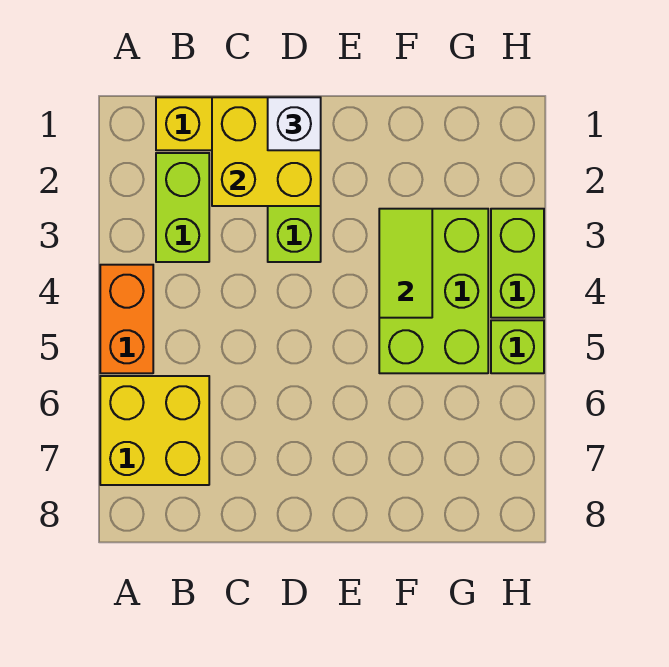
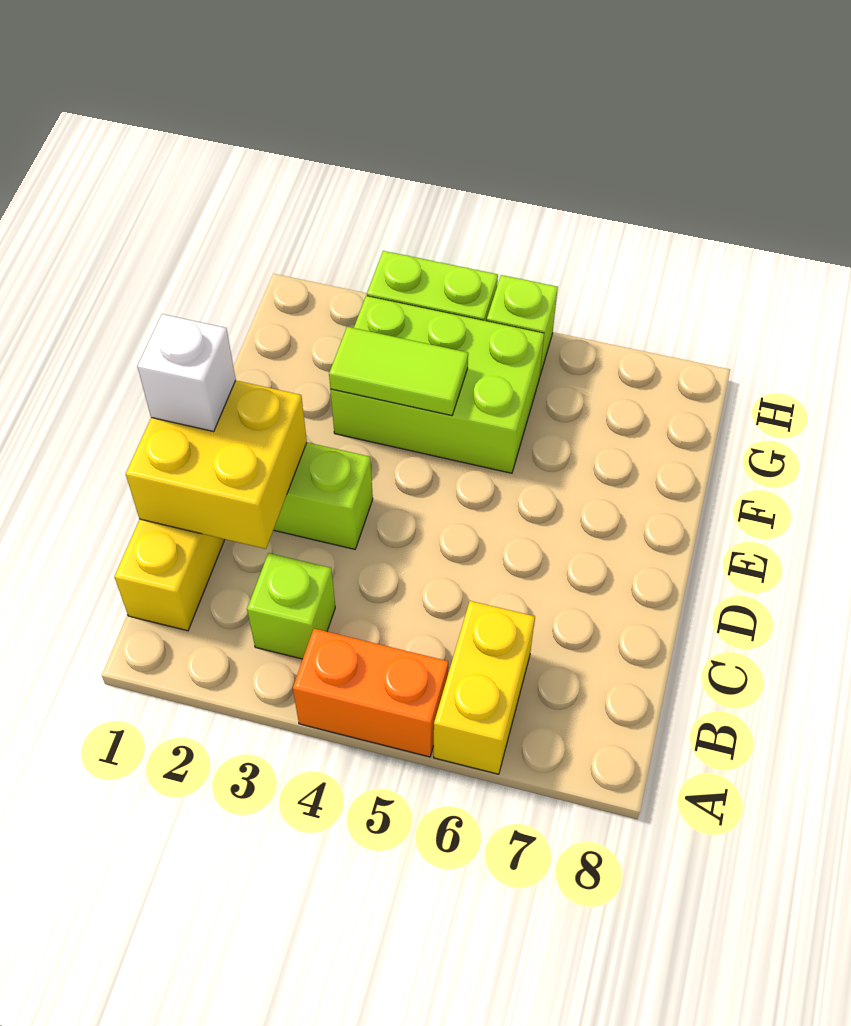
yellow brick A6:B7 level 1 -> yellow brick A6:B6 level 1
lime brick B2:B3 level 1 -> lime brick B3 level 1

